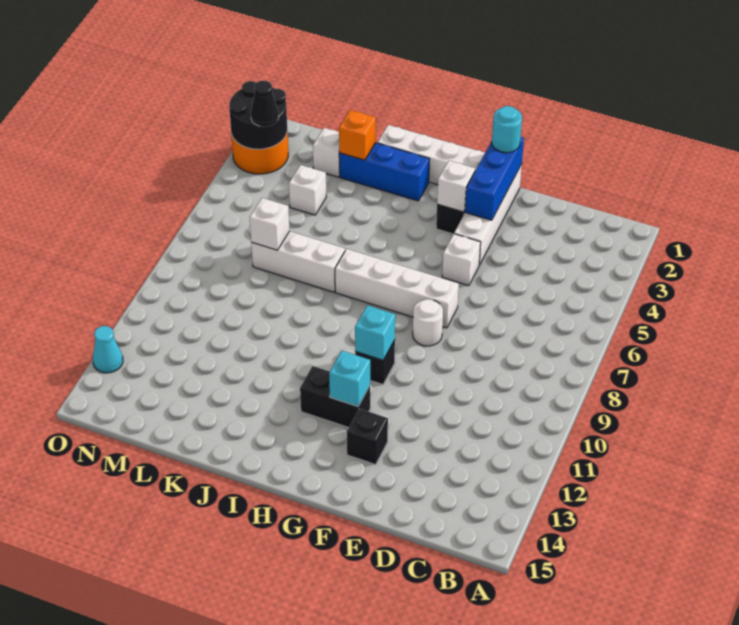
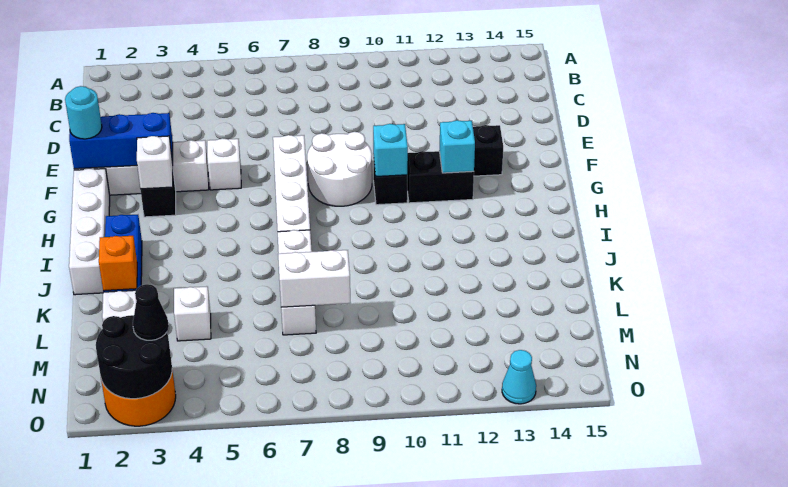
white round brick F8 level 1 -> white round brick F8:G9 level 1
black brick G12:H12 level 1 -> black brick G11:G12 level 1
white brick L7 level 2 -> white brick L7:L8 level 2

